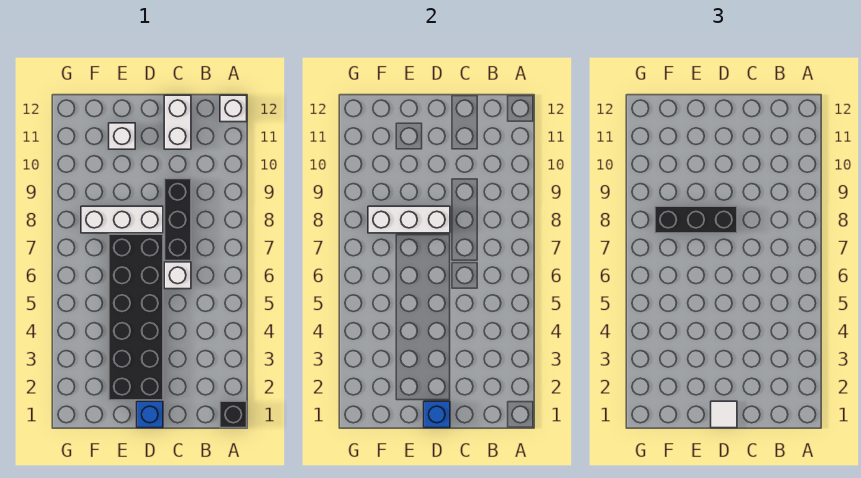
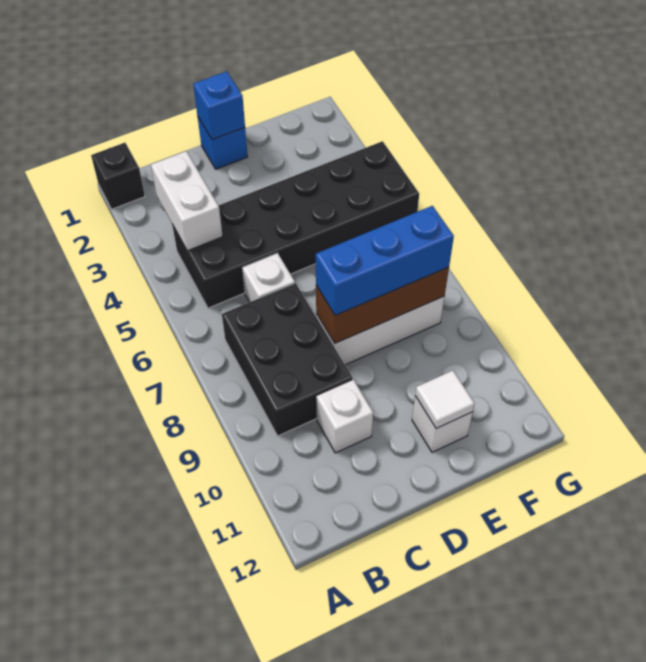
white brick A12 level 1 -> white brick C10 level 1
black brick C7:C9 level 1 -> black brick B7:C9 level 1
white brick C11:C12 level 1 -> white brick B3:B4 level 2
white tile D1 level 3 -> white tile E11 level 2
black brick D2:E7 level 1 -> black brick B4:G5 level 1
white brick D8:F8 level 2 -> brown brick D8:F8 level 2
black brick D8:F8 level 3 -> blue brick D8:F8 level 3

